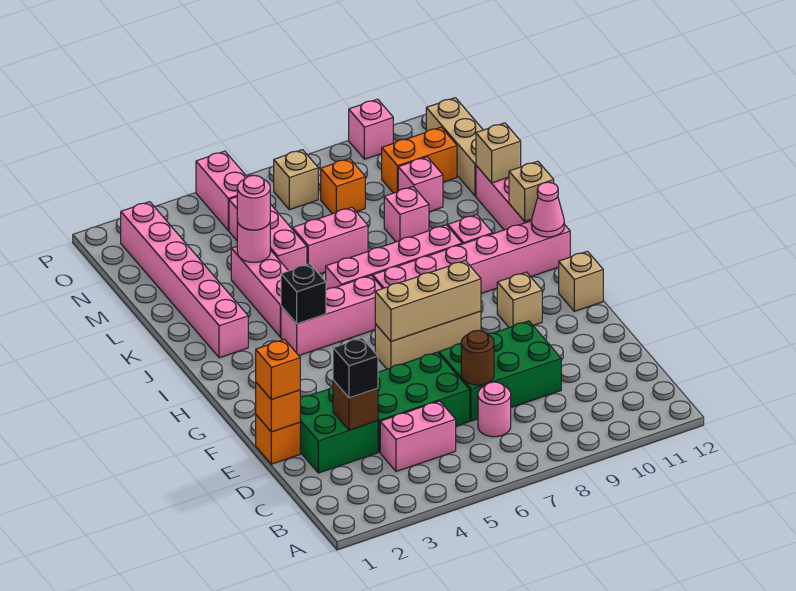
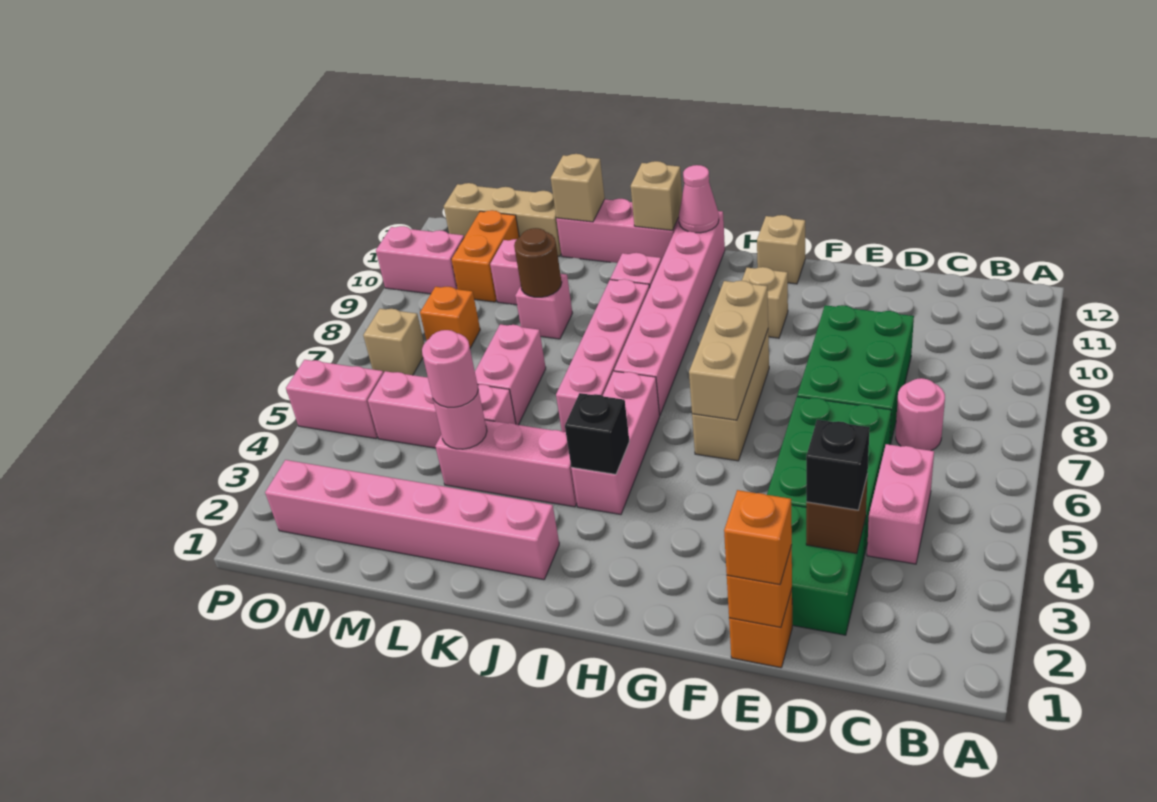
brown round brick D7 level 2 -> brown round brick L9 level 2
pink brick P10 level 1 -> pink brick O10:P10 level 1

